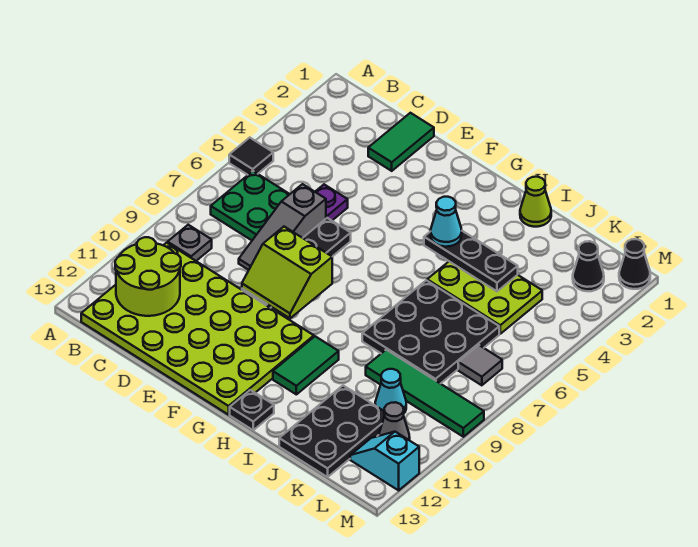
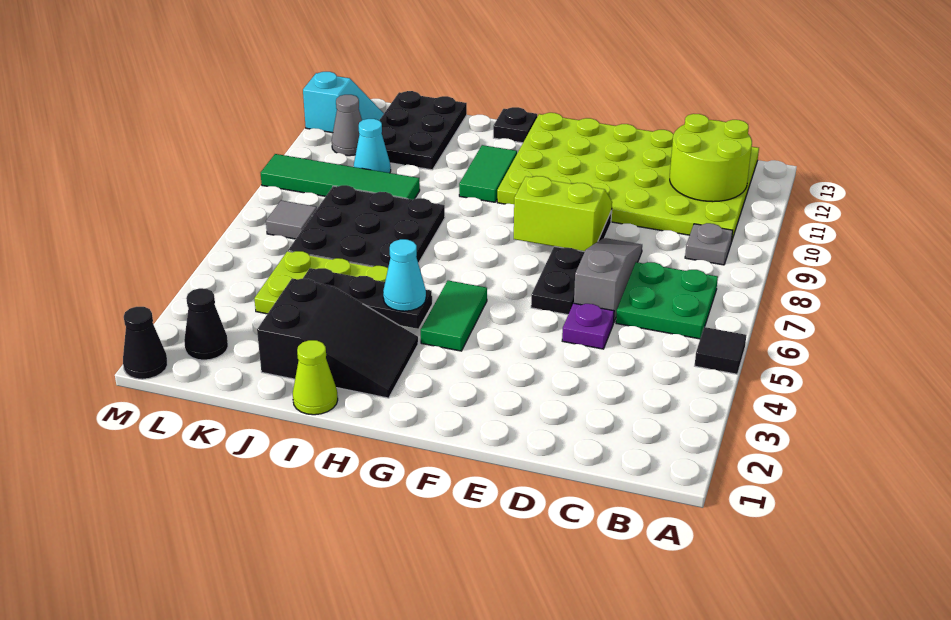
green tile D1:D2 level 1 -> green tile G4:G5 level 1
none -> black slope H2:J3 level 1 top J

